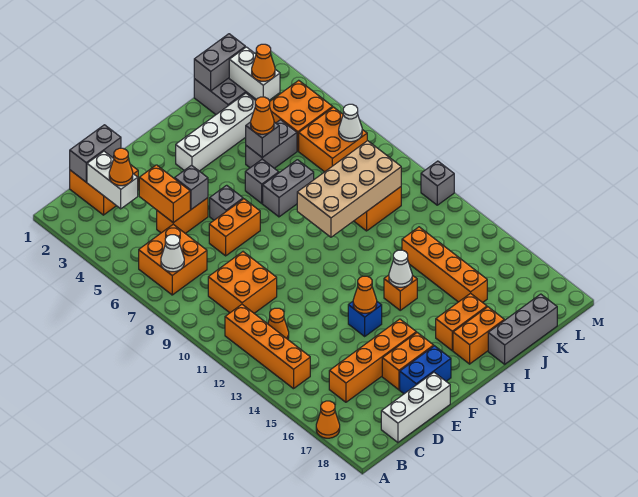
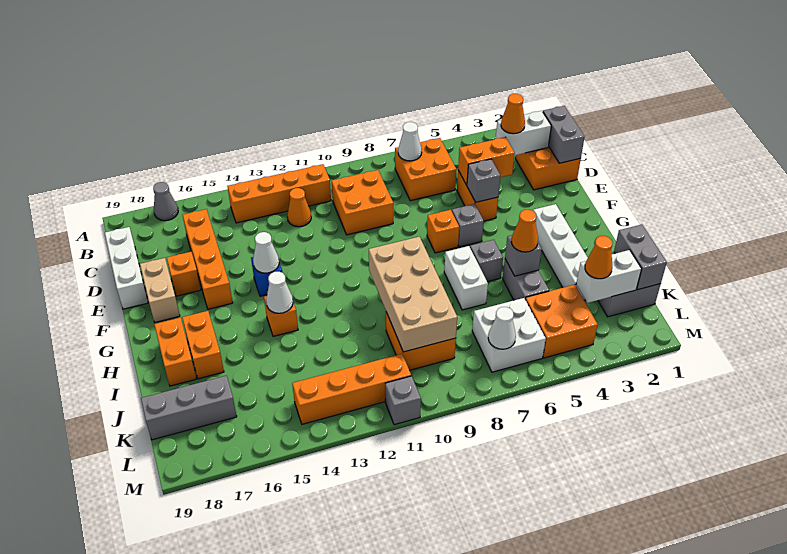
orange cone A17 level 1 -> grey cone A17 level 1
orange brick E7:F7 level 1 -> orange brick F7 level 1
orange brick E17:F17 level 1 -> orange brick E17 level 1
blue brick E18:F18 level 1 -> tan brick E18:F18 level 1
orange cone F14 level 2 -> white cone F14 level 2
grey brick H7:I7 level 1 -> white brick H7:I7 level 1
grey brick I19:K19 level 1 -> grey brick K17:K19 level 1
orange brick J13:J16 level 1 -> orange brick L11:L14 level 1
orange brick K6:L7 level 1 -> white brick K6:L7 level 1

